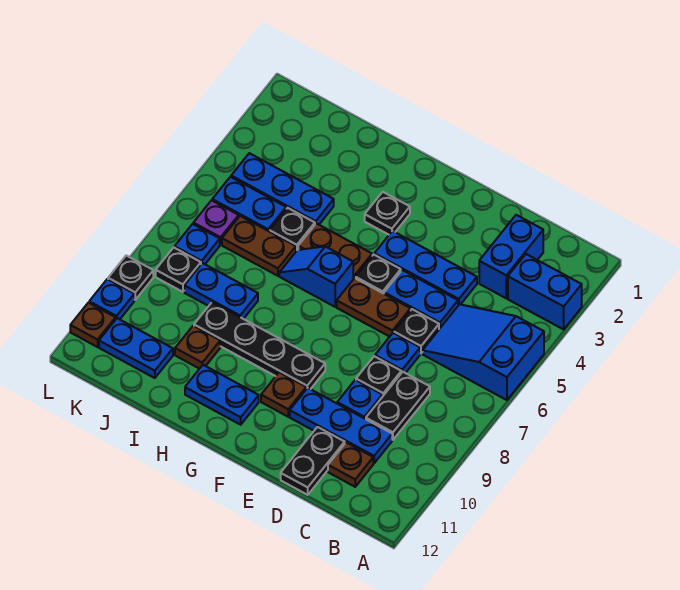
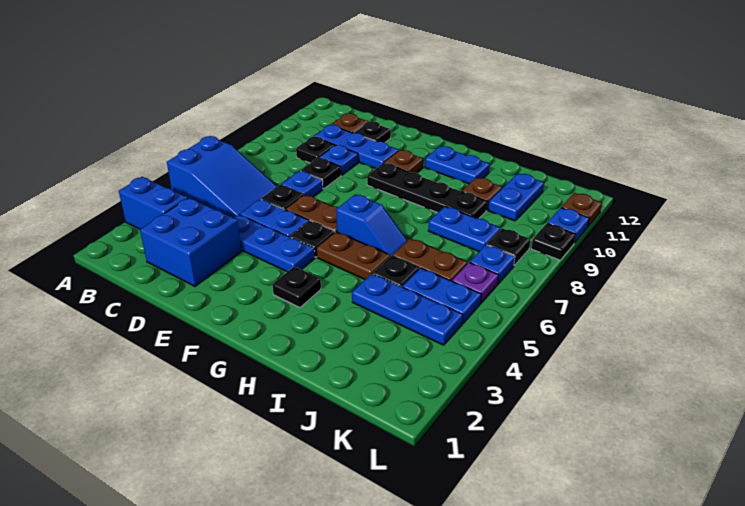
blue brick C2:C3 level 1 -> blue brick C2:D3 level 1
black plate C8:C9 level 1 -> black plate C9 level 1
black plate D11:D12 level 1 -> black plate D11 level 1
blue plate J11:K11 level 1 -> blue plate J10:J11 level 1

